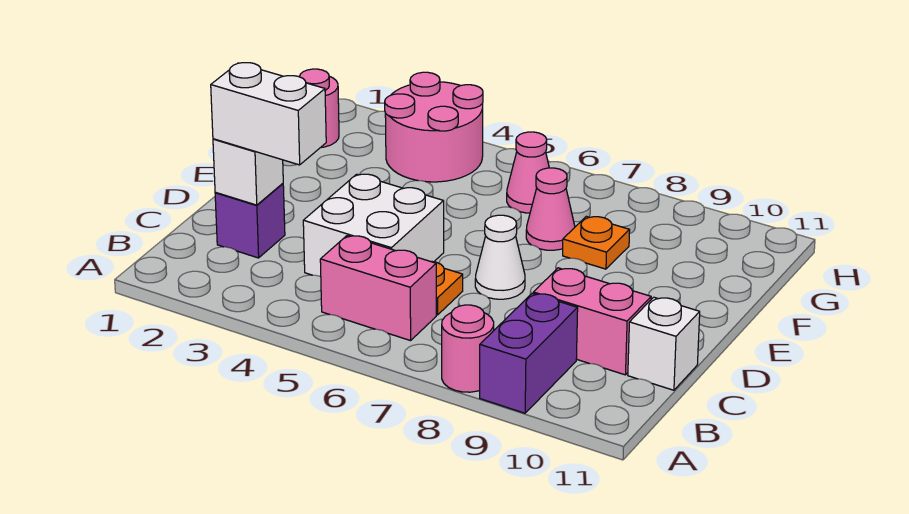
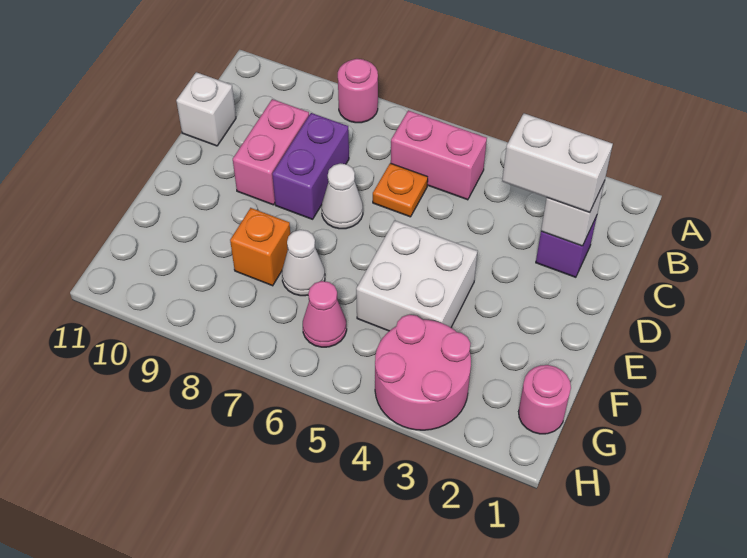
purple brick A9:B9 level 1 -> purple brick C8:D8 level 1
white brick C4:D5 level 1 -> white brick E4:F5 level 1
pink brick C9:C10 level 1 -> pink brick C9:D9 level 1
pink cone F7 level 1 -> white cone F7 level 1
orange plate F8 level 1 -> orange brick F8 level 1

